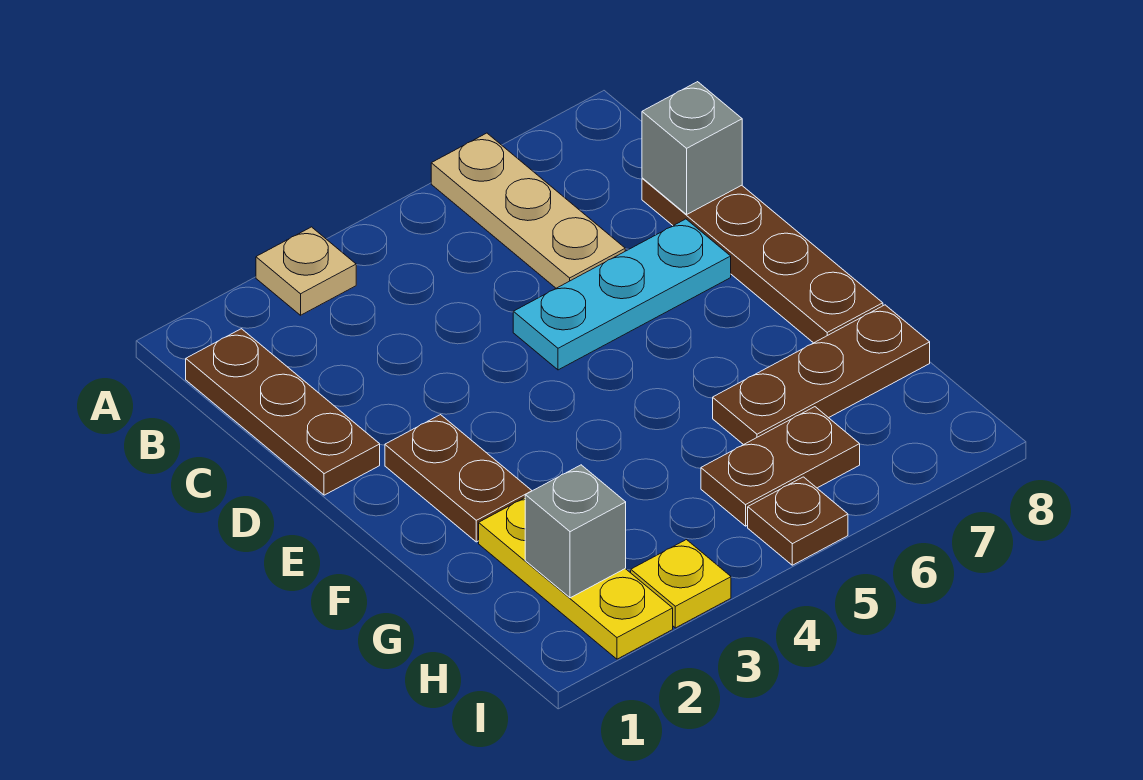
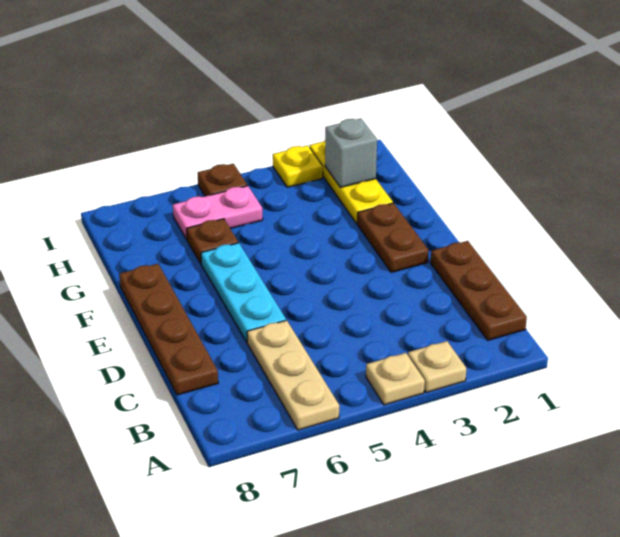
none -> tan plate A4 level 1
grey brick C8 level 2 -> none
cyan plate D5:D7 level 1 -> cyan plate D6:F6 level 1
brown plate G6:G8 level 1 -> brown plate G6 level 1
brown plate H5:H6 level 1 -> pink plate H5:H6 level 1

